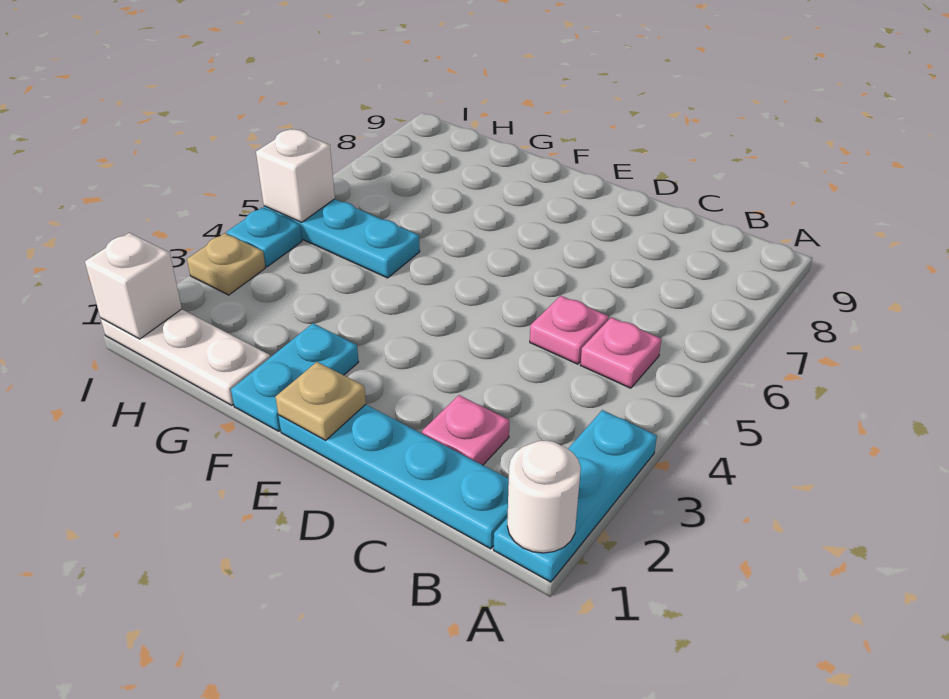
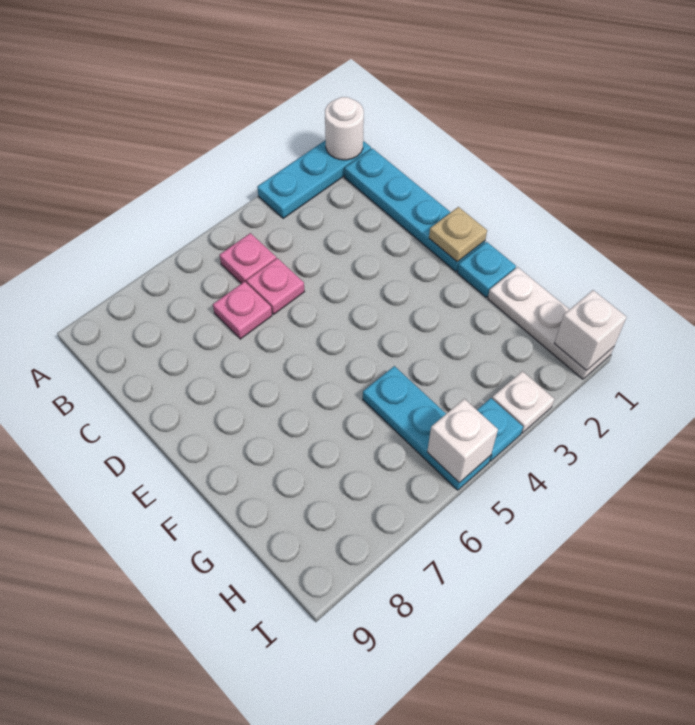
pink plate C2 level 1 -> pink plate C6 level 1
cyan plate F1:F2 level 1 -> cyan plate F1 level 1
tan plate I3 level 1 -> white plate I3 level 1

